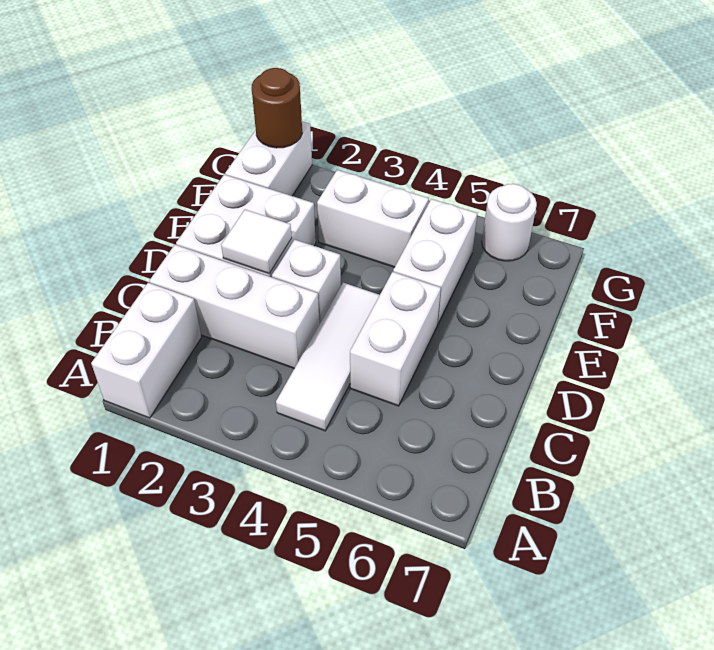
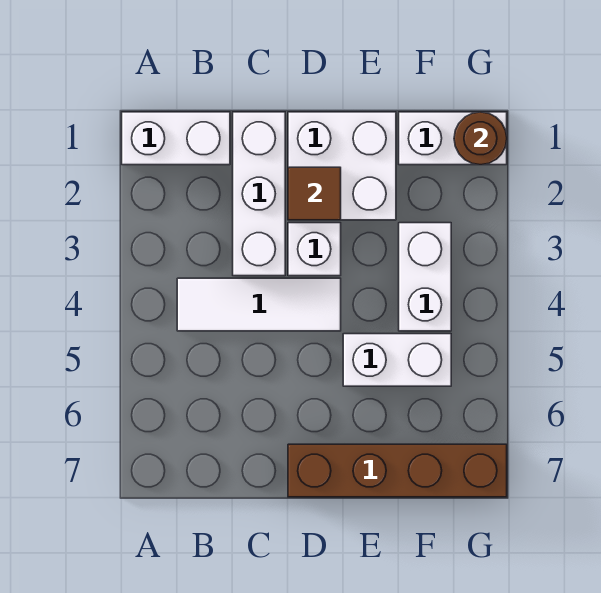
white brick C5:D5 level 1 -> none
white tile D2 level 2 -> brown tile D2 level 2
none -> brown brick D7:G7 level 1
white round brick G6 level 1 -> none

